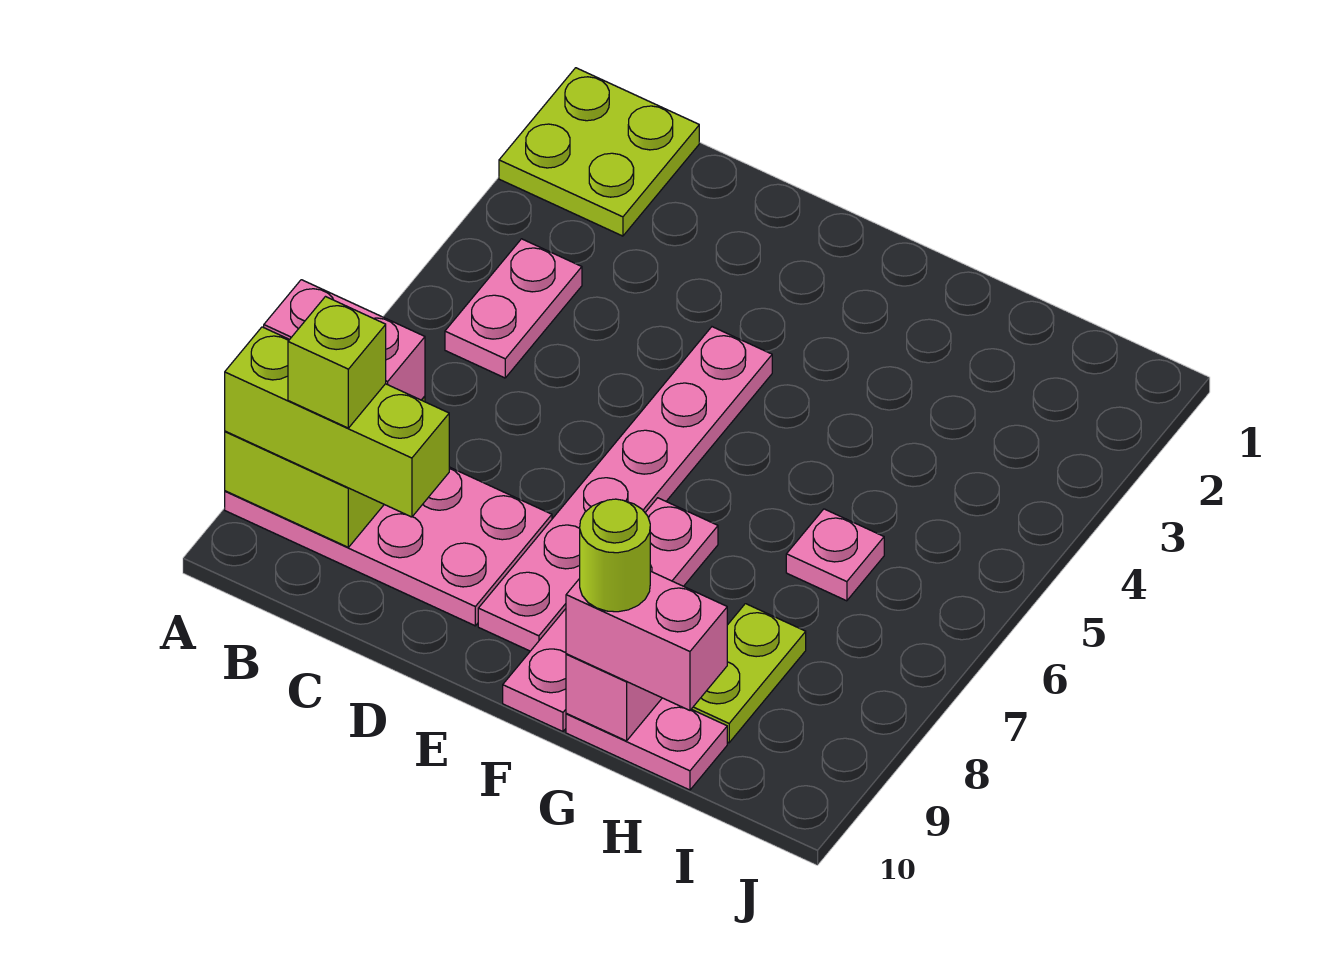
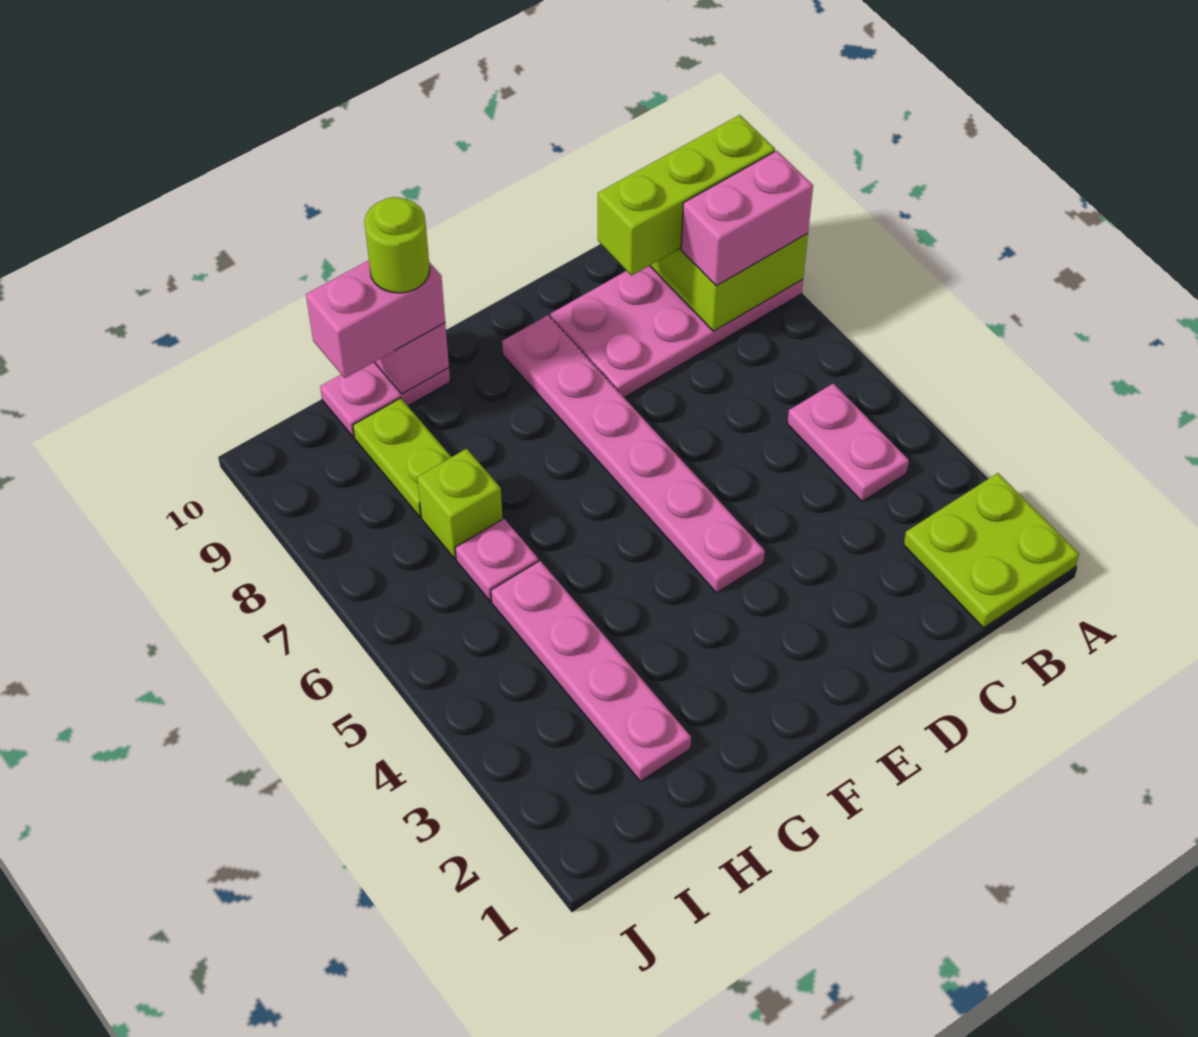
lime brick B9 level 4 -> lime brick H7 level 1
pink plate F7:F10 level 1 -> pink plate H2:H5 level 1

